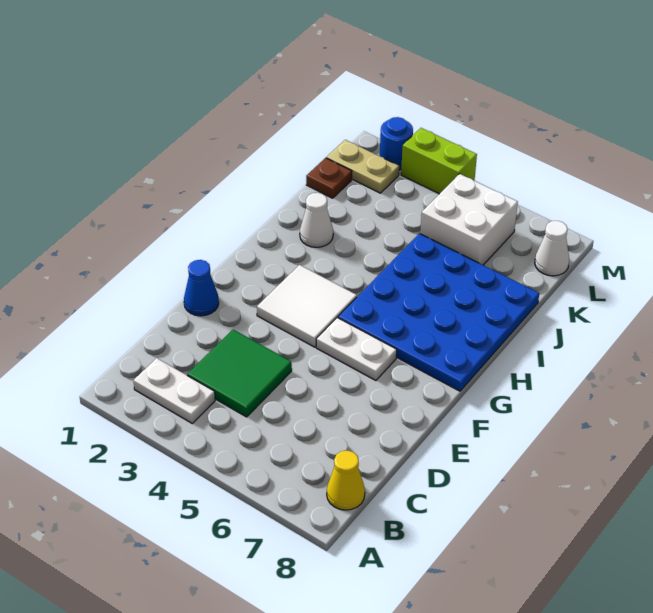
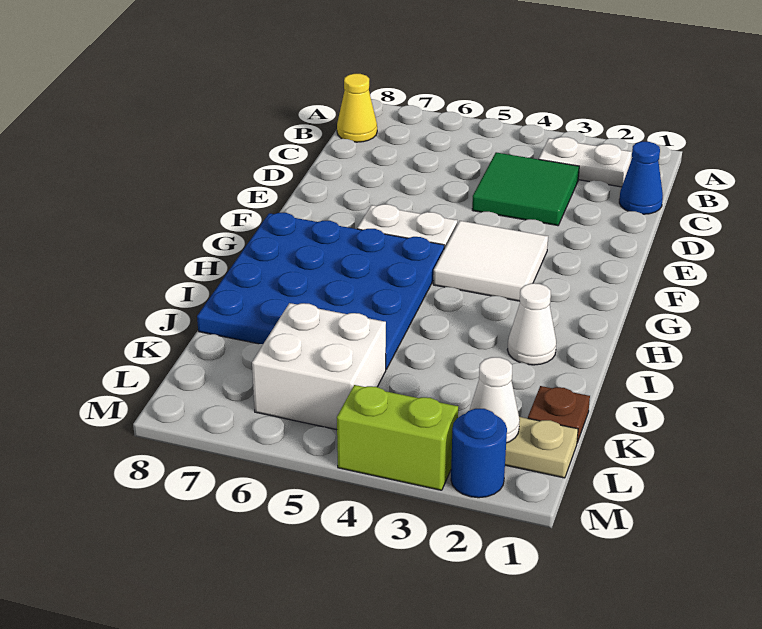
blue cone E1 level 1 -> blue cone C1 level 1
white cone L8 level 1 -> white cone L2 level 2

